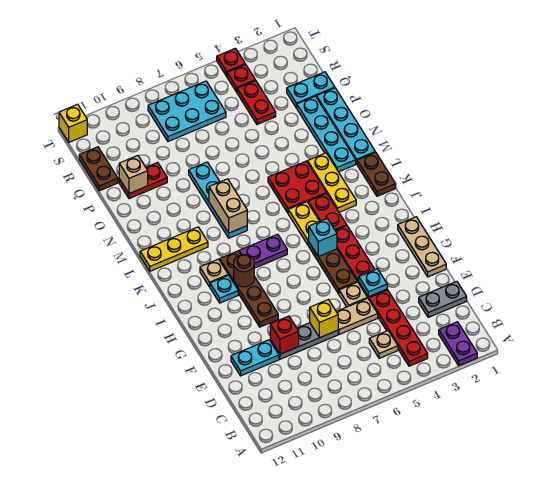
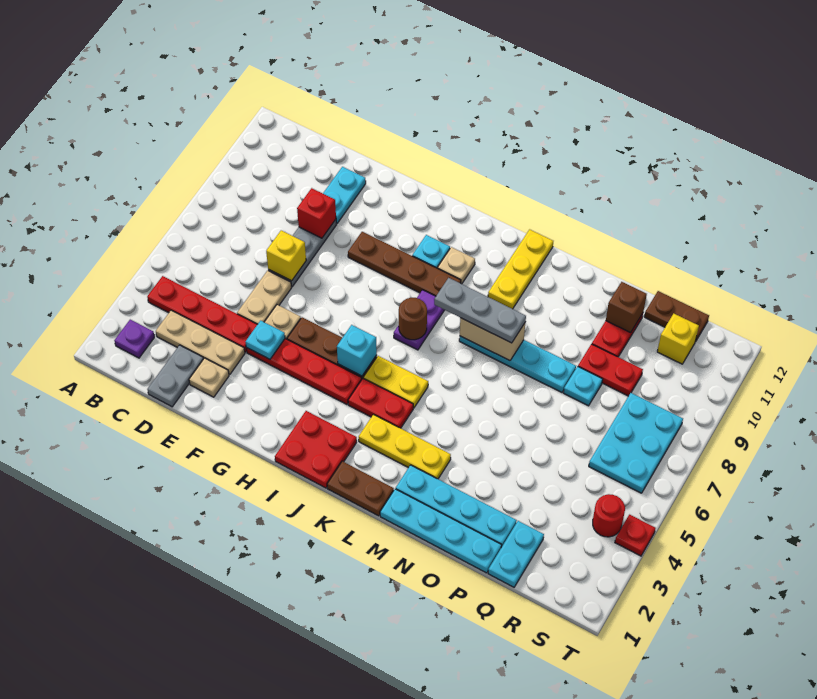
purple plate A2:B2 level 1 -> purple plate B2 level 1
tan plate C5 level 1 -> tan plate E2 level 1
tan plate F1:H1 level 1 -> tan plate C3:E3 level 1
brown round brick I9 level 2 -> brown round brick J7 level 2
none -> grey plate K8:M8 level 3
red plate L4:M5 level 1 -> red plate I1:J2 level 1
none -> cyan plate P8 level 1
tan brick P11 level 2 -> brown brick P11 level 2
red plate Q4:R4 level 1 -> red plate P9:Q9 level 1
red plate S4 level 1 -> red round brick S4 level 1
yellow brick T12 level 1 -> yellow brick R11 level 1

